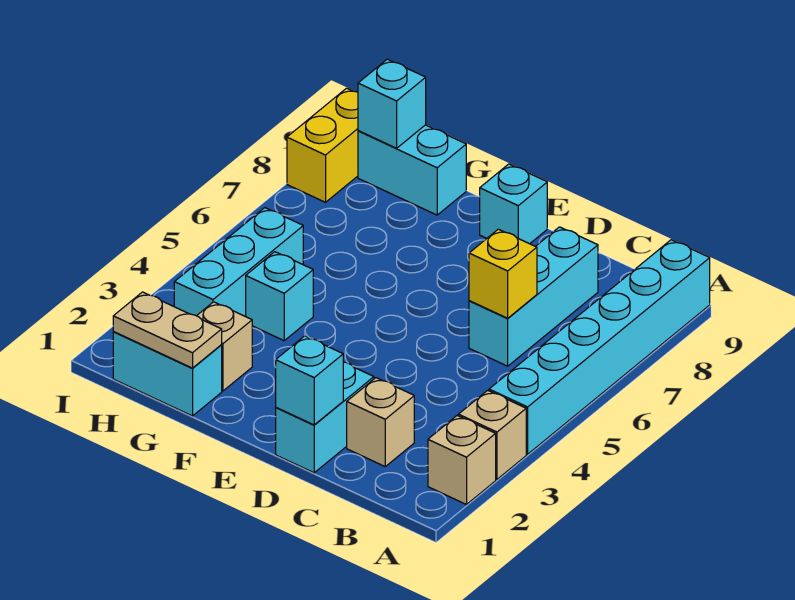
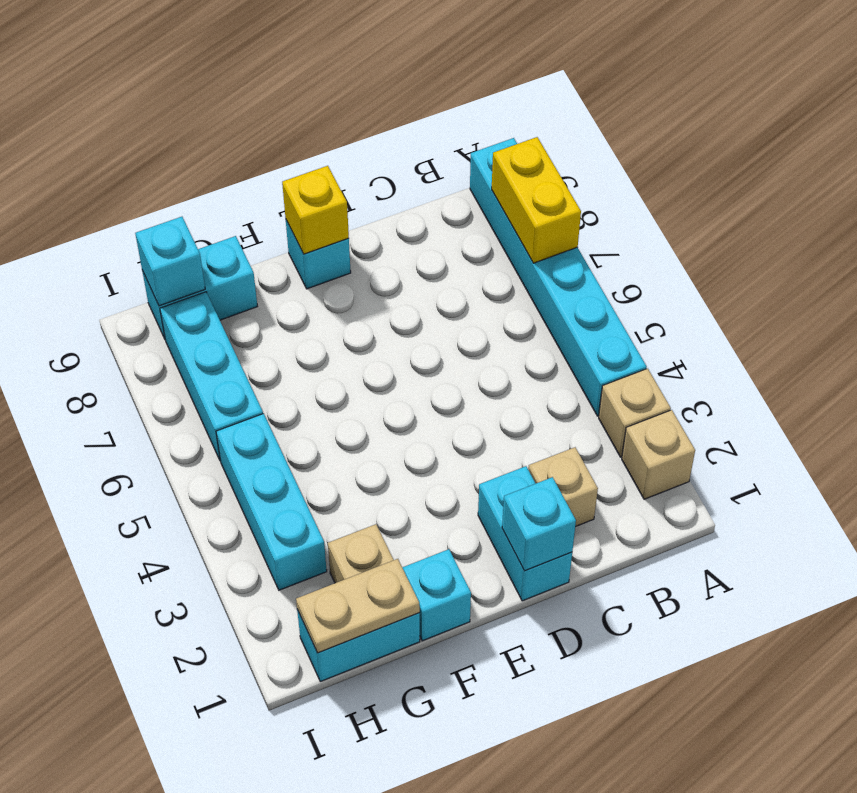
cyan brick C6:C8 level 1 -> cyan brick H6:H8 level 1
yellow brick C6 level 2 -> yellow brick E9 level 2
cyan brick G4 level 1 -> cyan brick F1 level 1
yellow brick I8:I9 level 1 -> yellow brick A7:A8 level 2

